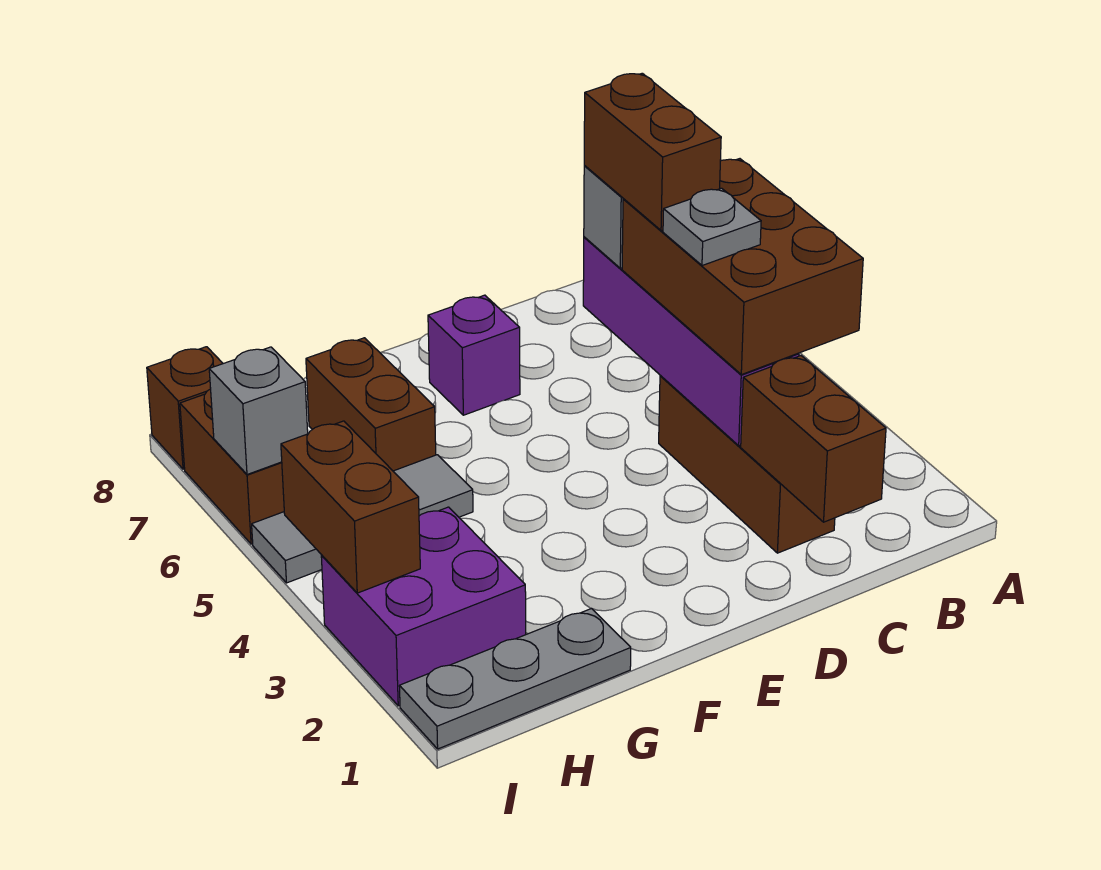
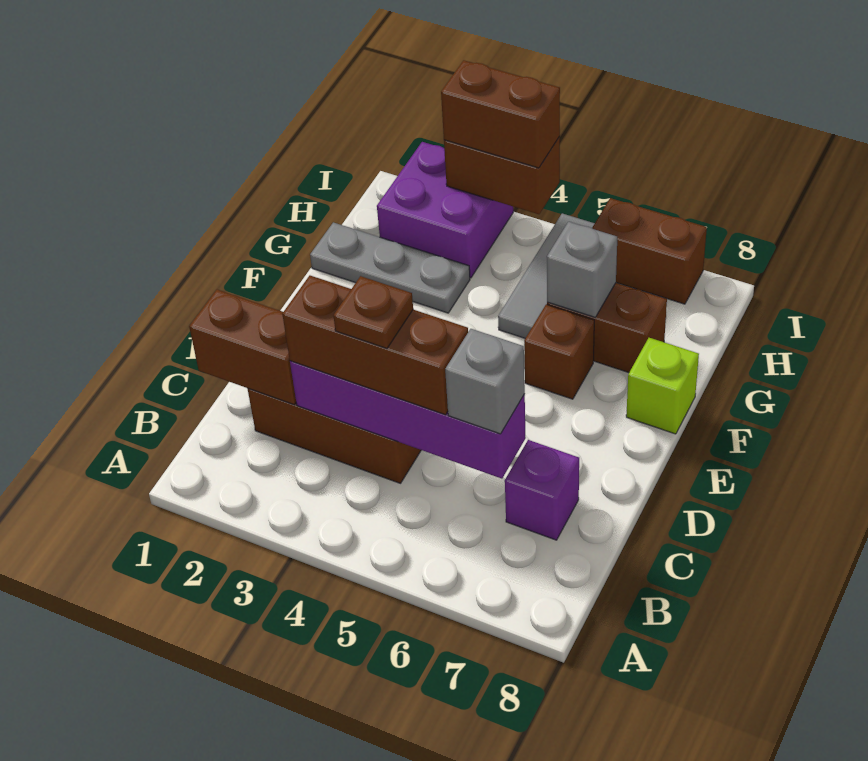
brown brick B3:C5 level 3 -> brown brick C3:C5 level 3
grey plate C4 level 4 -> brown plate C4 level 4
brown brick C5:C6 level 4 -> brown brick I3:I4 level 3
purple brick E7 level 1 -> purple brick C7 level 1
none -> lime brick F8 level 1
grey plate G1:I1 level 1 -> grey plate G1:G3 level 1
grey brick I6 level 2 -> grey brick G6 level 2
brown brick I8 level 1 -> brown brick F6 level 1

